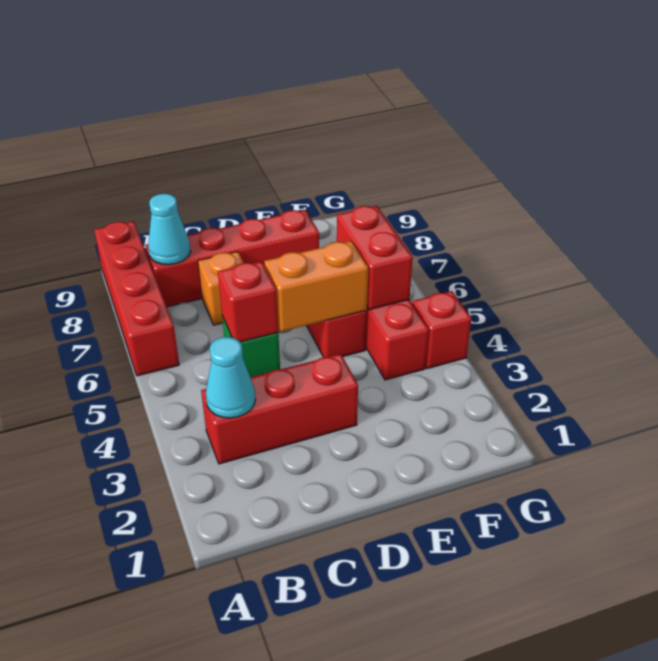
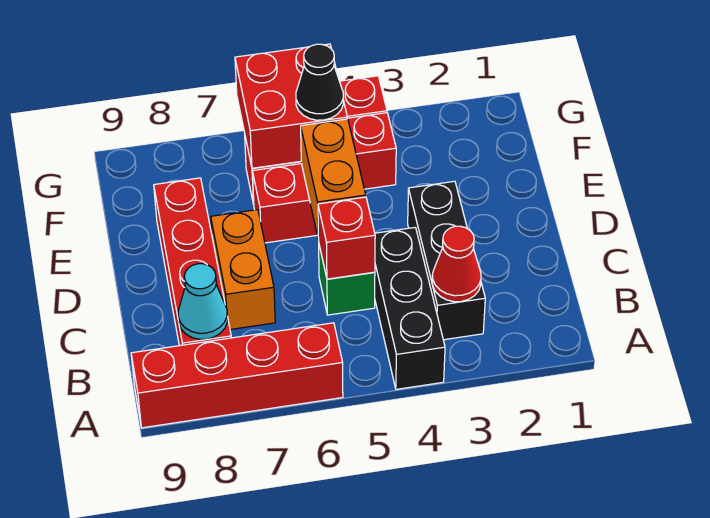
none -> black brick A4:C4 level 1
red brick B3:D3 level 1 -> black brick B3:D3 level 1
cyan cone B3 level 2 -> red cone B3 level 2
orange brick C7 level 1 -> orange brick C7:D7 level 1
red brick F5:F6 level 2 -> red brick F5:G6 level 2
none -> black cone F5 level 3

